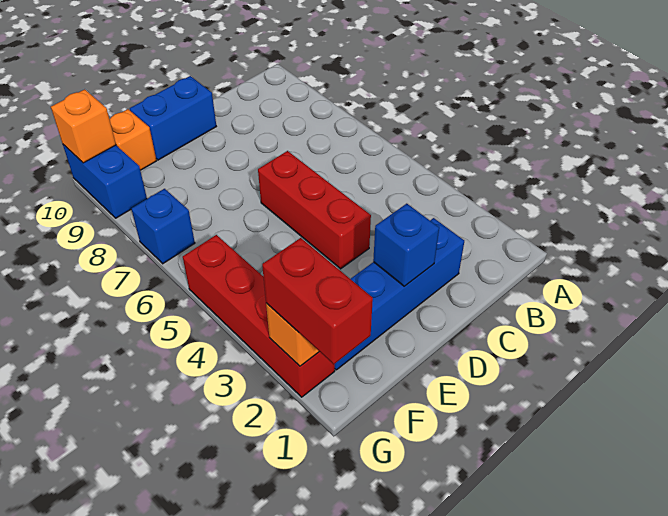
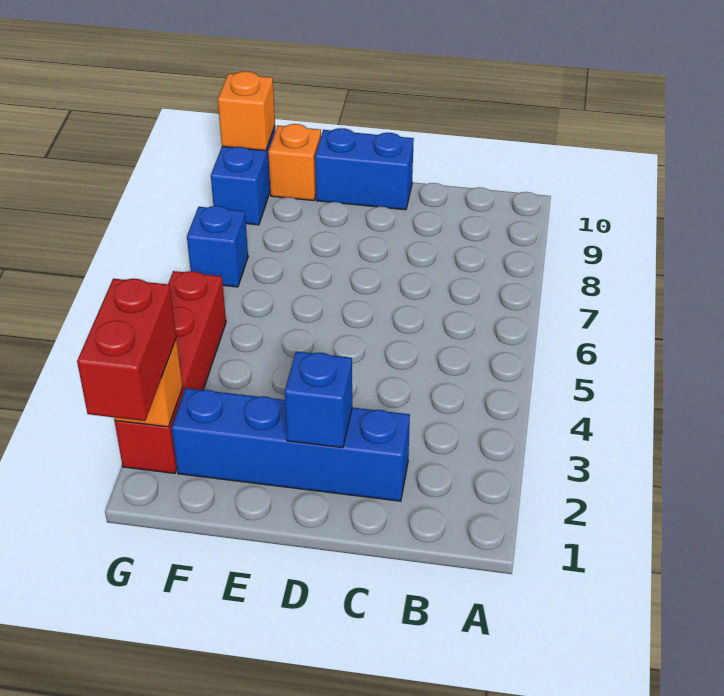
red brick D4:D6 level 1 -> none

